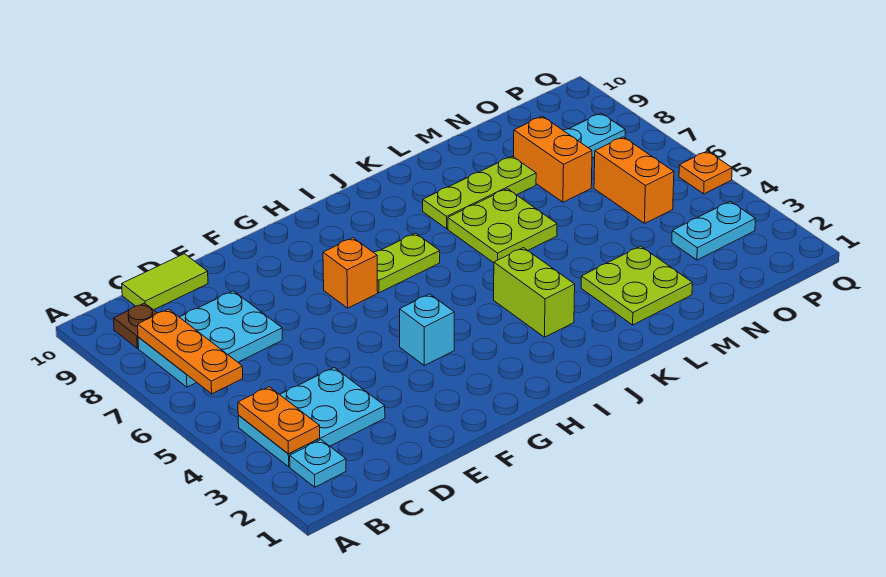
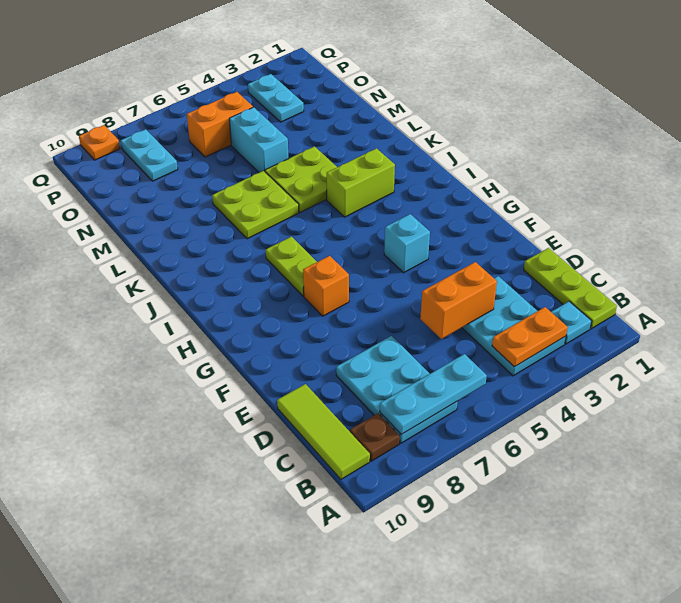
orange plate B6:B8 level 2 -> cyan plate B6:B8 level 2
lime tile C10:D10 level 1 -> lime tile B10:D10 level 1
lime plate K8:M8 level 1 -> lime plate B1:D1 level 1
lime plate L2:M3 level 1 -> lime plate K4:L5 level 1
none -> cyan brick M5:N5 level 1
orange brick N7:N8 level 1 -> orange brick D4:D5 level 2
orange plate Q5 level 1 -> orange plate Q9 level 1

